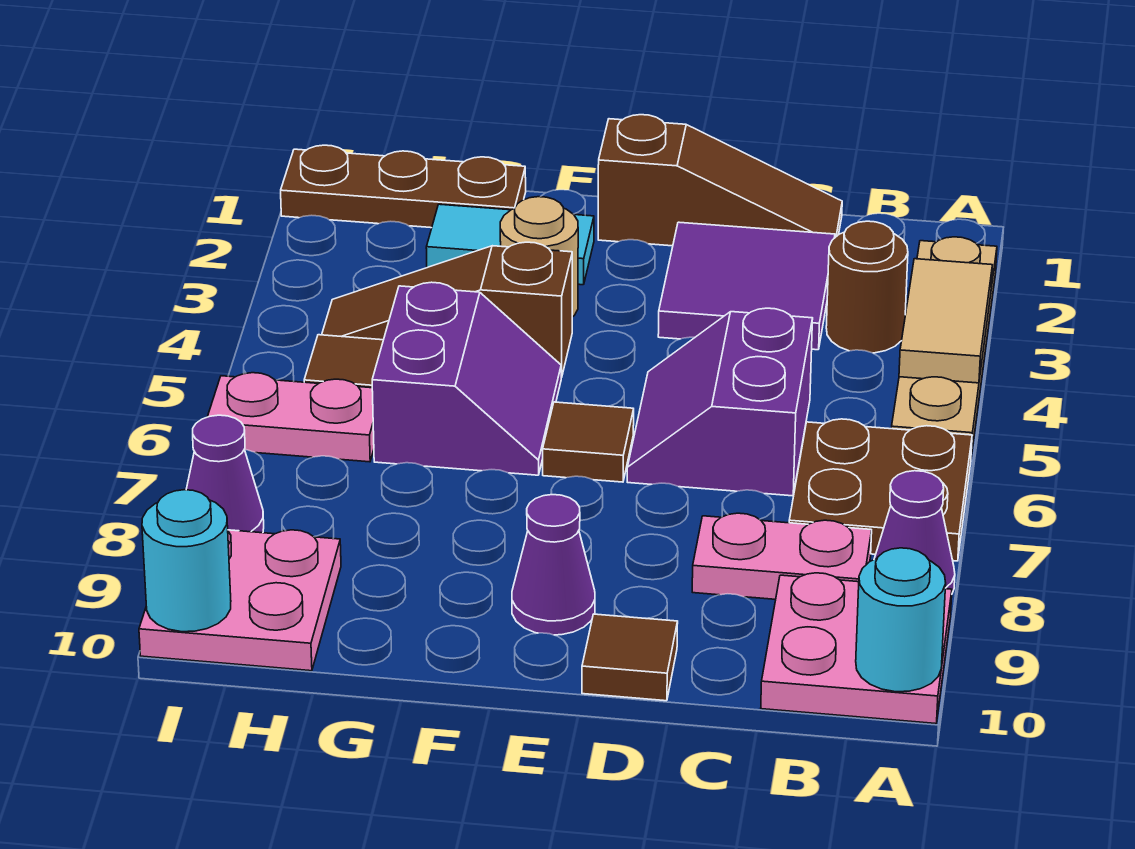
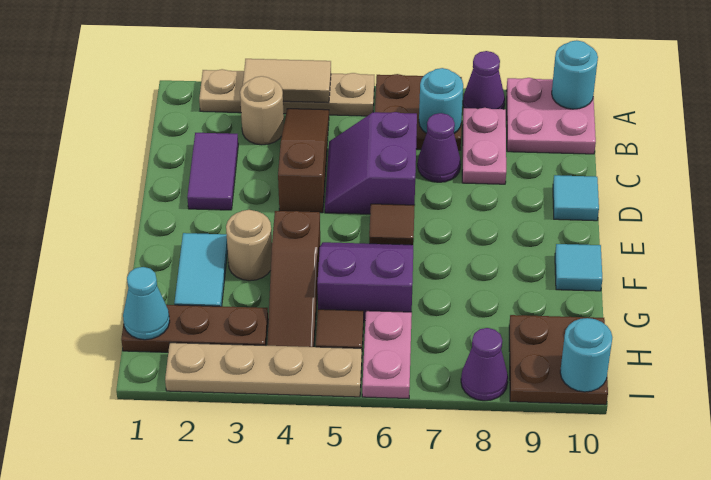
brown round brick B3 level 1 -> tan round brick B3 level 1
none -> cyan round brick B7 level 2
brown slope C1:E1 level 1 top E -> brown slope B4:D4 level 1 top D
purple tile C2:D3 level 1 -> purple tile C2:D2 level 1
purple slope C5:D6 level 1 top C -> purple slope C5:D6 level 1 top 6
brown tile D10 level 1 -> cyan tile D10 level 1
purple cone E9 level 1 -> purple cone C7 level 1
none -> cyan tile F10 level 1
brown plate G1:I1 level 1 -> brown plate H1:H3 level 1
none -> cyan cone H1 level 2
pink plate H9:I10 level 1 -> brown plate H9:I10 level 1
none -> tan plate I2:I5 level 1

